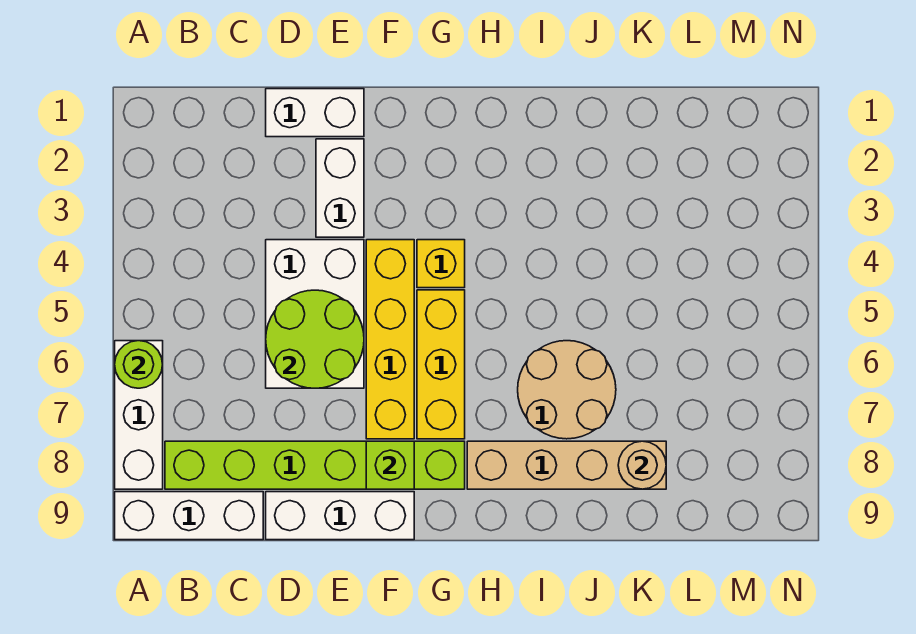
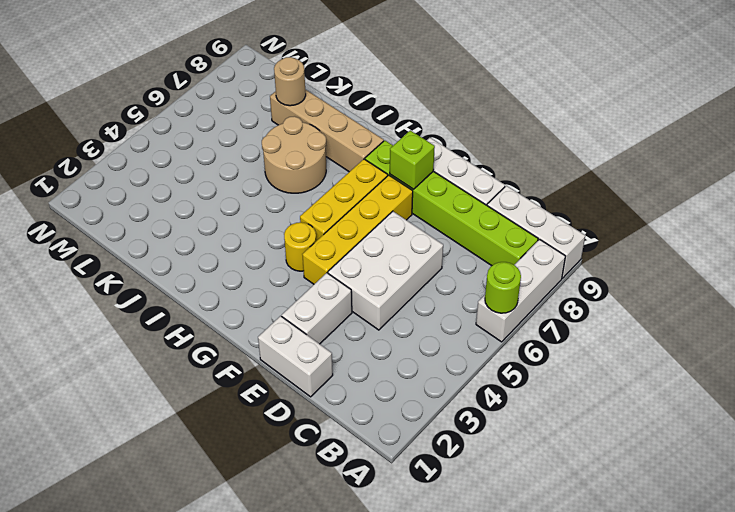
lime round brick D5:E6 level 2 -> none
yellow brick G4 level 1 -> yellow round brick G4 level 1

